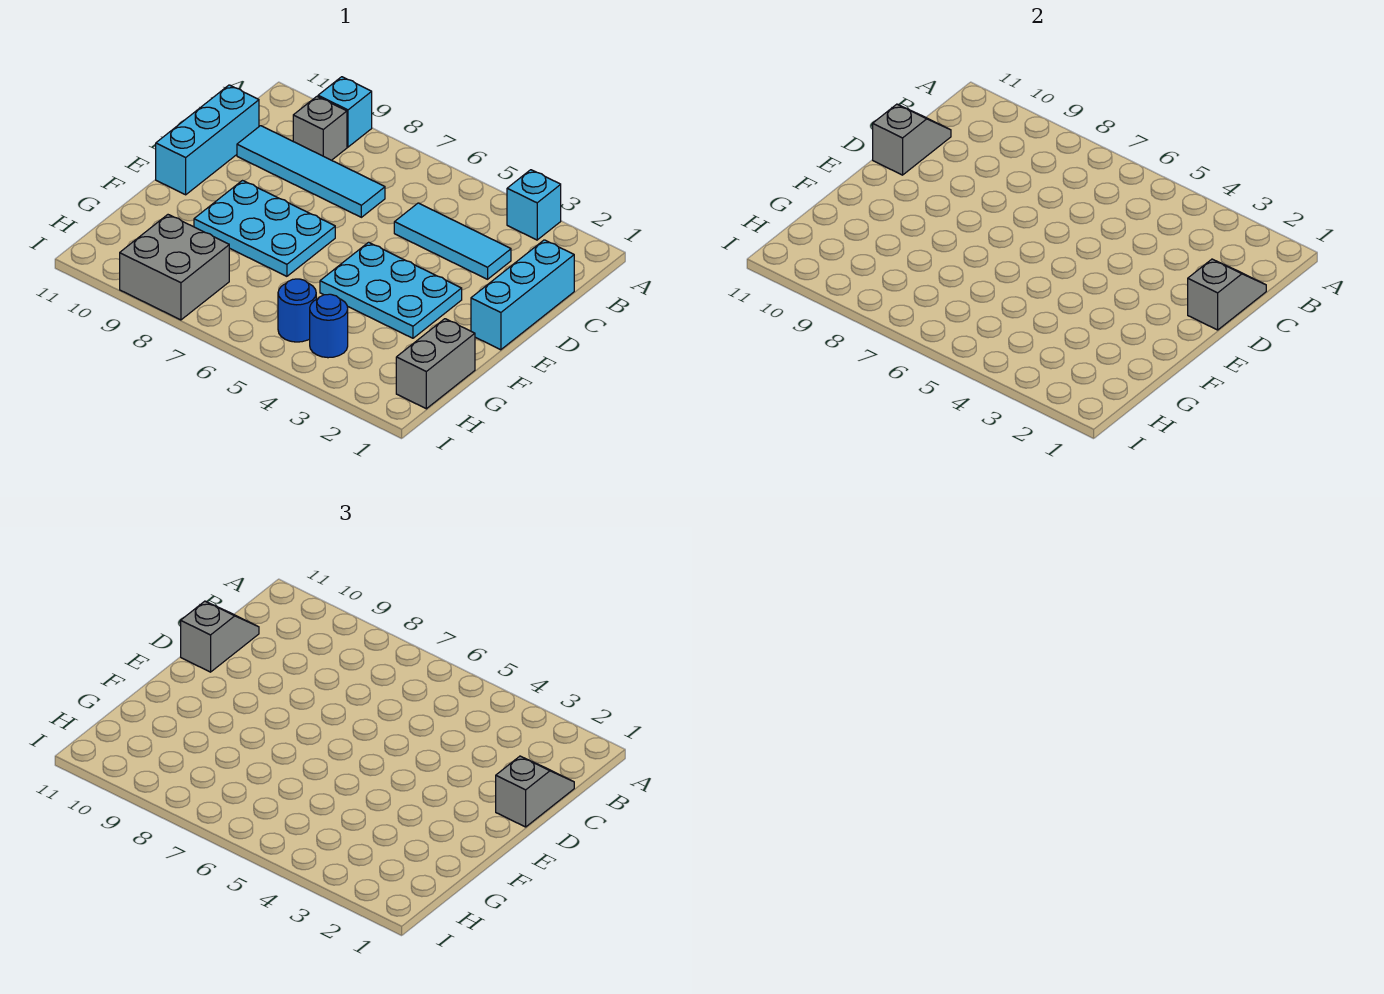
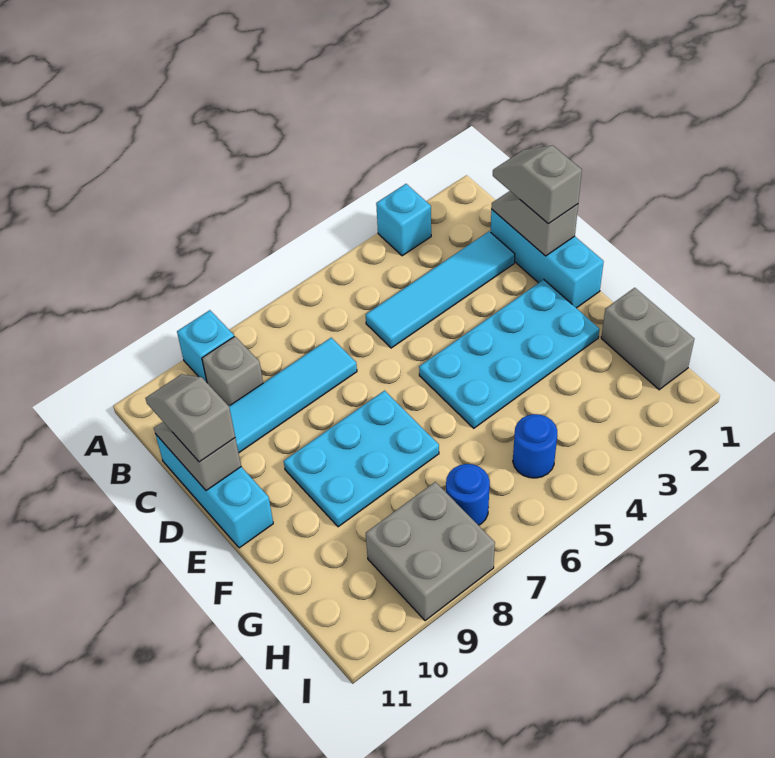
cyan tile C3:C5 level 1 -> cyan tile C2:C5 level 1
cyan plate E3:F5 level 1 -> cyan plate E2:F5 level 1
blue round brick H4 level 1 -> blue round brick H7 level 1

